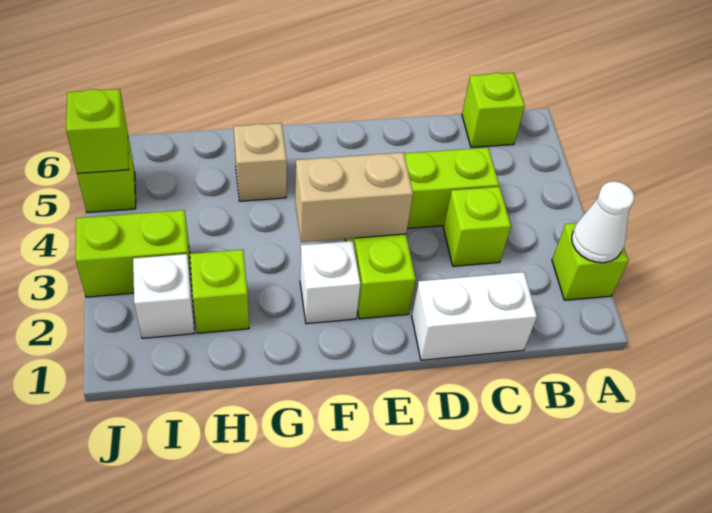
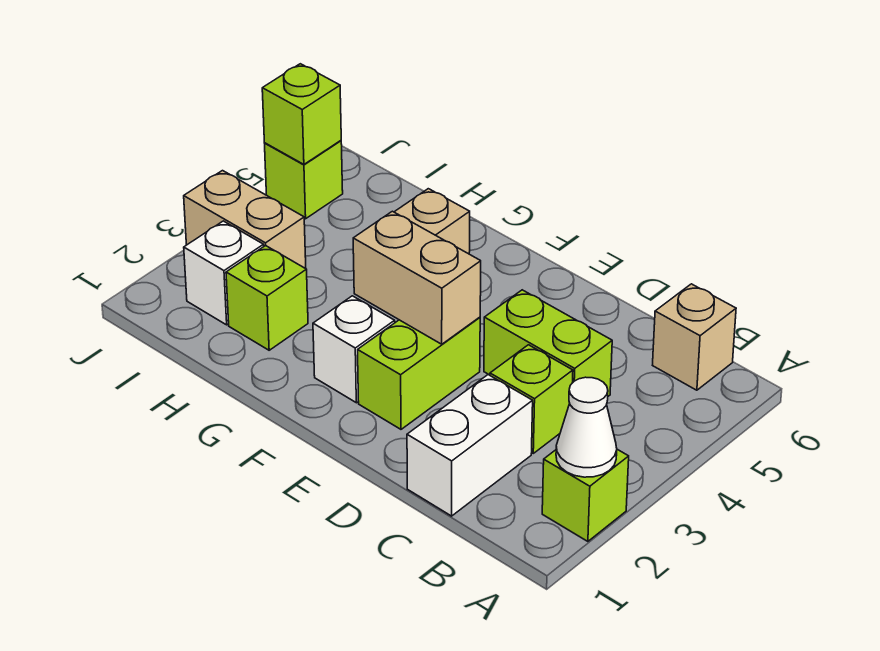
lime brick B6 level 1 -> tan brick B6 level 1
white brick C1:D1 level 1 -> white brick C1:C2 level 1
lime brick I3:J3 level 1 -> tan brick I3:J3 level 1

